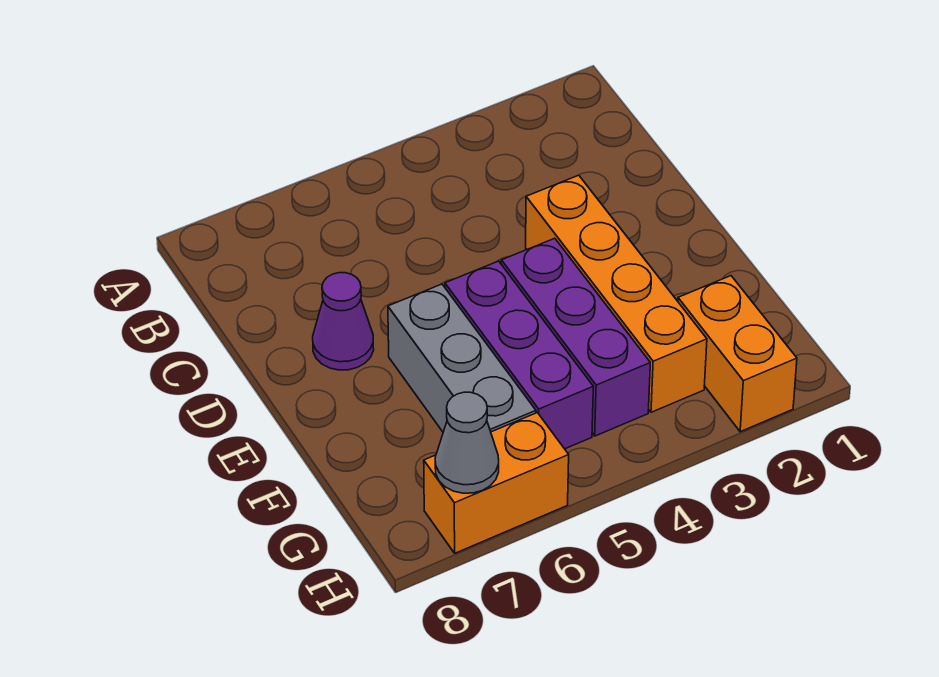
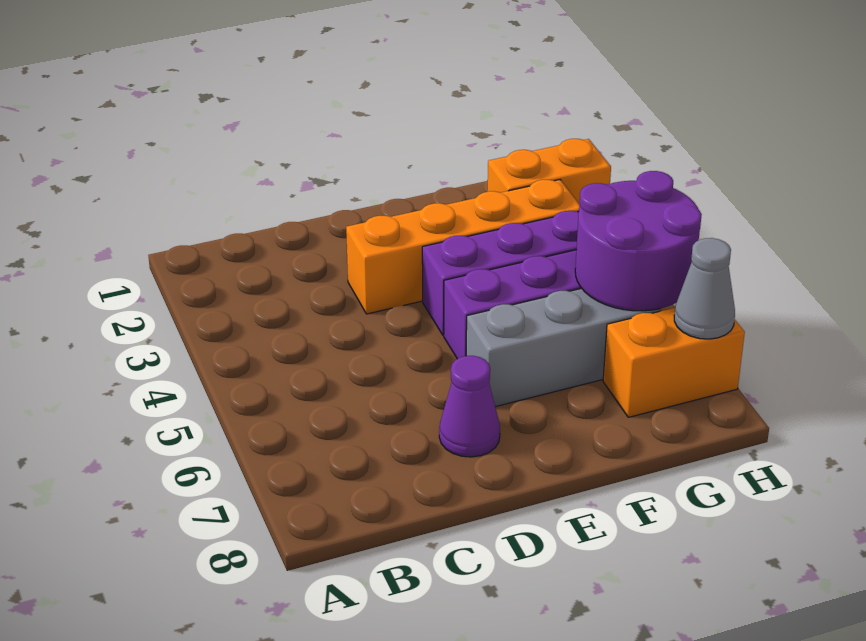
none -> purple round brick G5:H6 level 2
orange brick H6:H7 level 1 -> orange brick G7:H7 level 1

